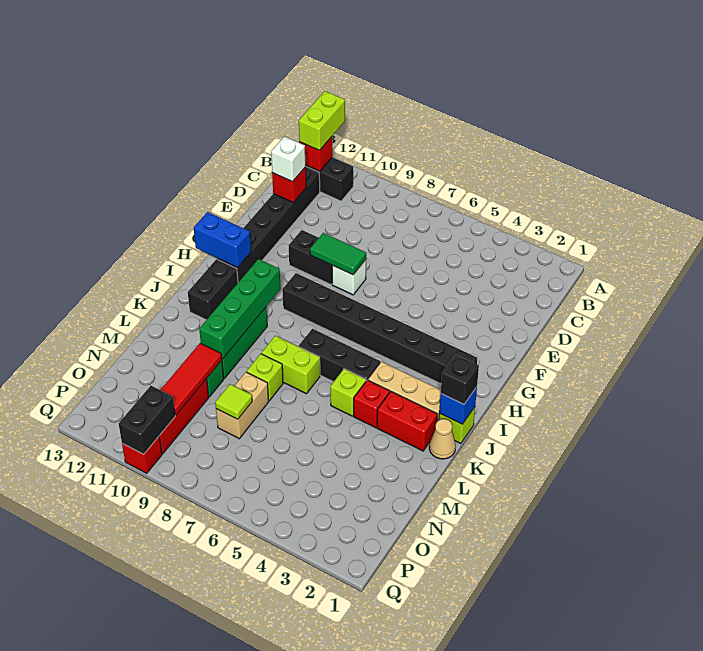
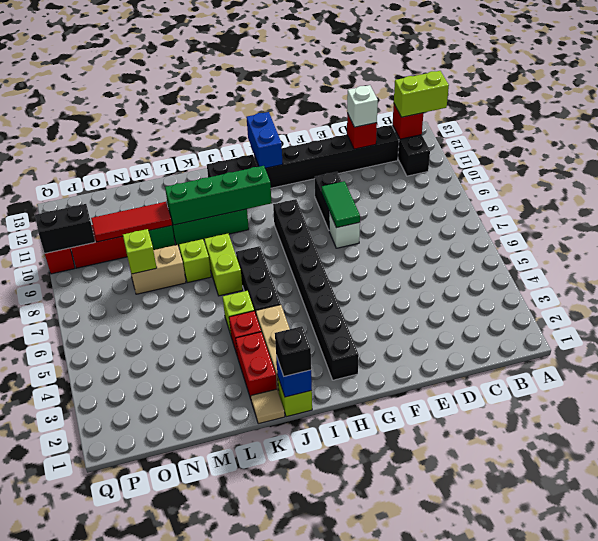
tan cone K1 level 1 -> tan tile K1 level 1
lime tile N8 level 2 -> lime brick N8 level 2

